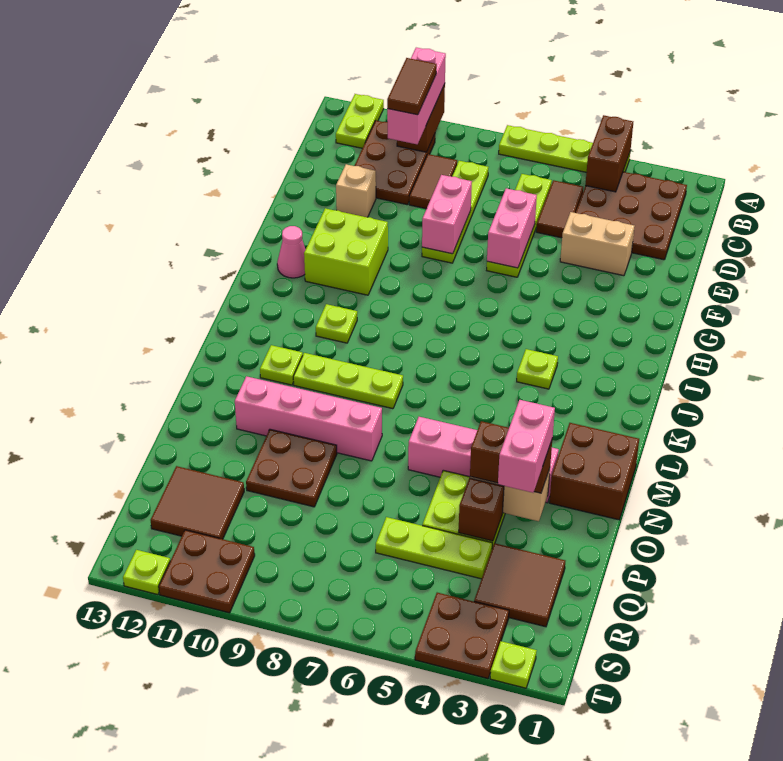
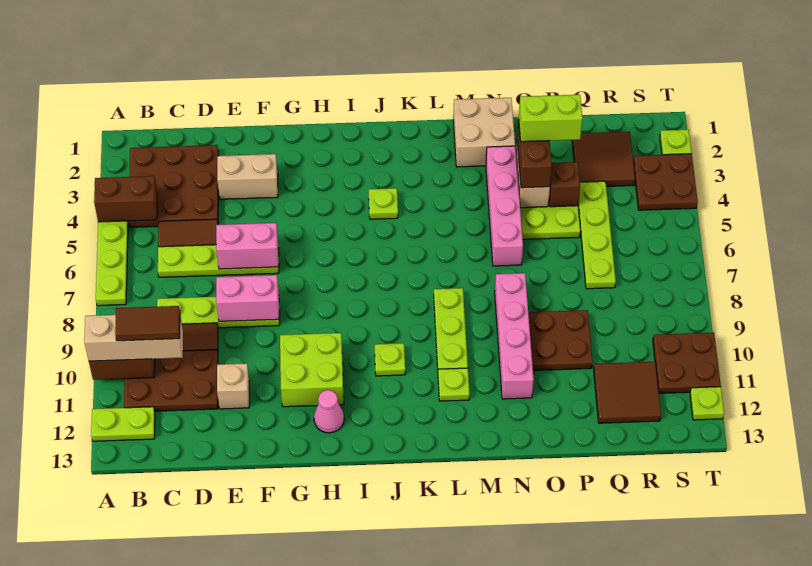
pink brick A10:C10 level 3 -> tan brick A10:C10 level 3
tan brick E3:E4 level 1 -> tan brick E3:F3 level 1
brown brick M1:N2 level 1 -> tan brick M1:N2 level 1
pink brick O3:P3 level 4 -> lime brick O3:P3 level 4
lime plate Q4:Q6 level 1 -> lime plate Q4:Q7 level 1

